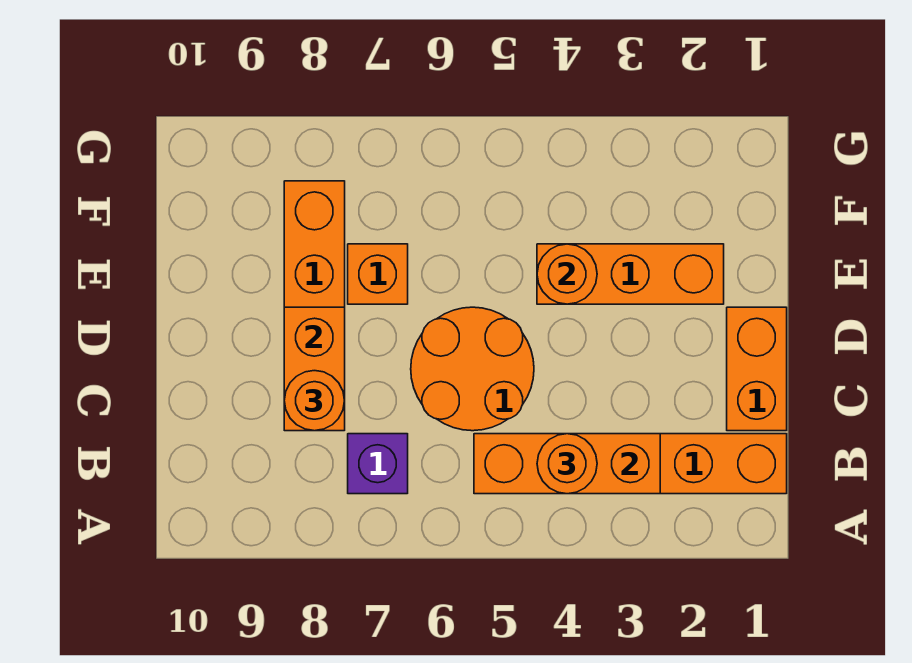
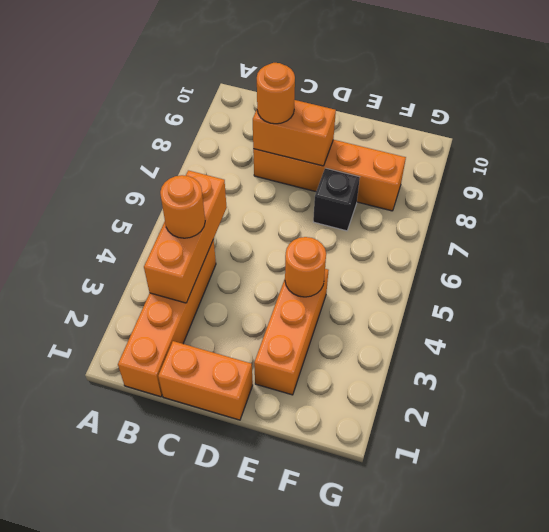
purple brick B7 level 1 -> none
orange round brick C5:D6 level 1 -> none
orange brick E7 level 1 -> black brick E7 level 1

